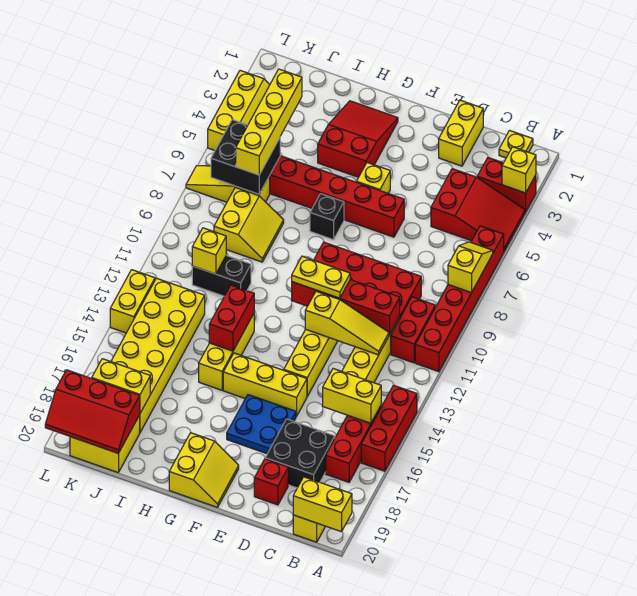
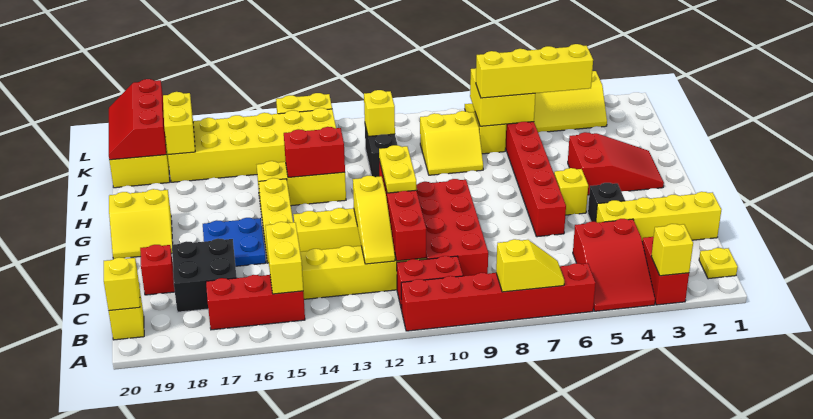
red brick A14:A16 level 1 -> none
yellow brick A20:B20 level 2 -> yellow brick B20 level 2
yellow brick D1:D2 level 1 -> yellow brick D1:D4 level 1
black brick G7 level 1 -> black brick E4 level 1
black brick J6:K7 level 2 -> yellow brick J6:K7 level 2

